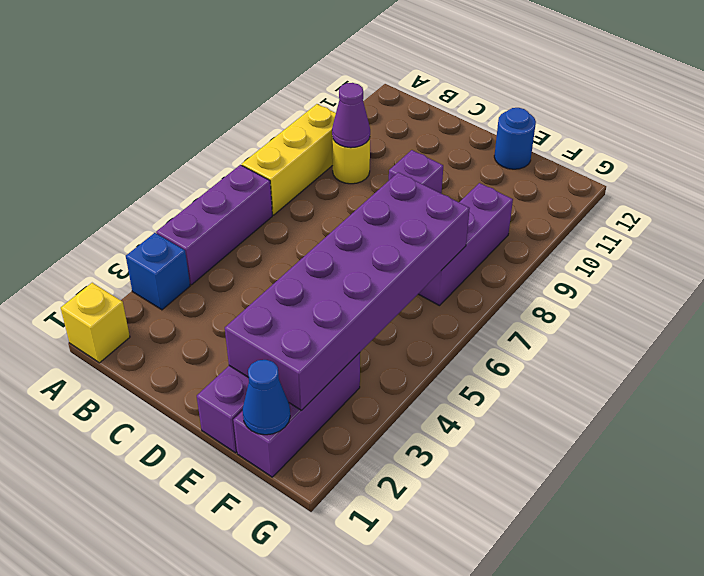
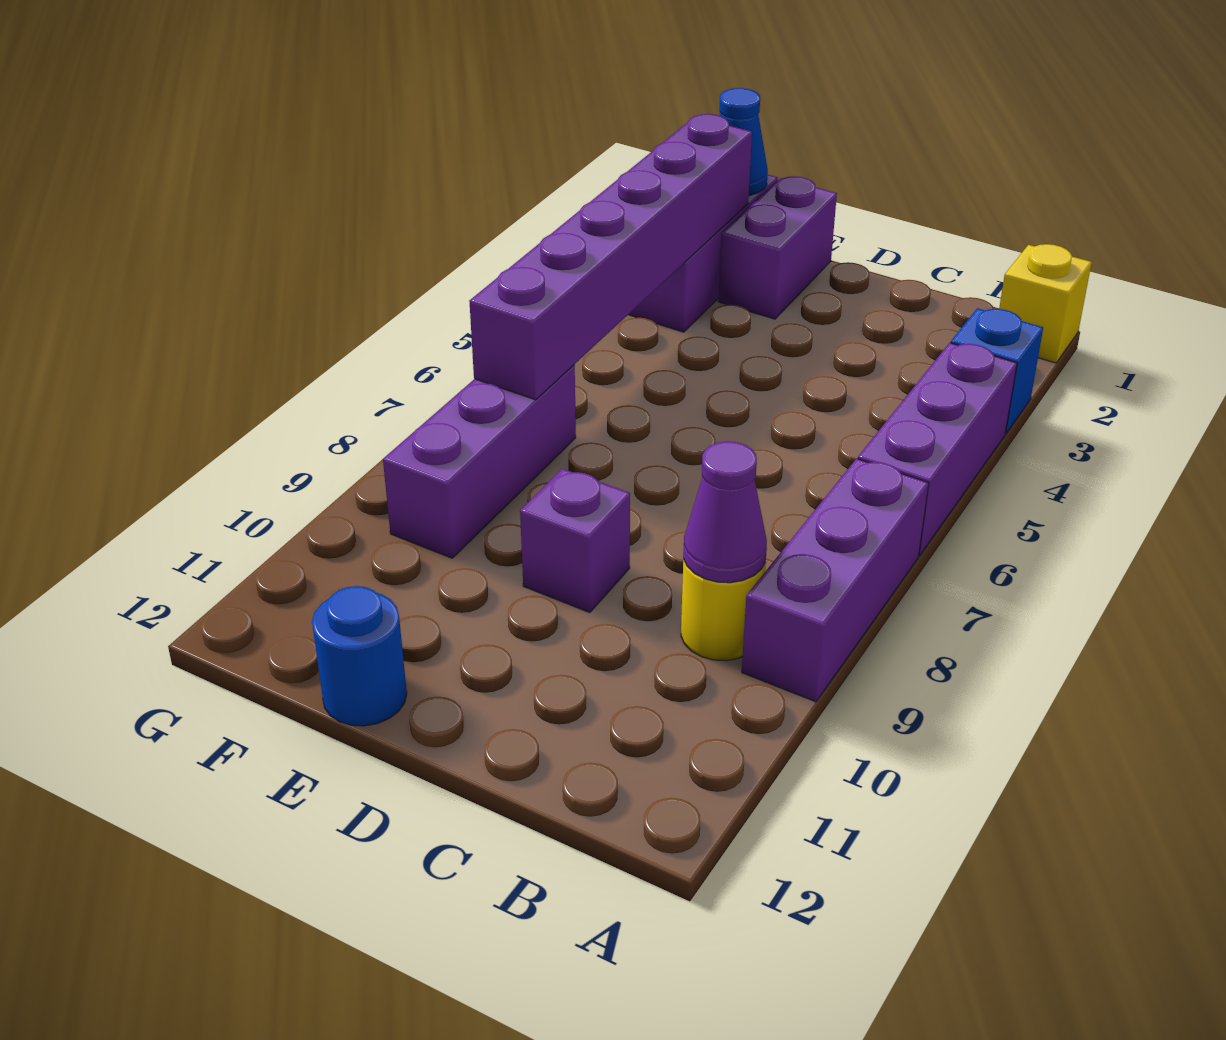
yellow brick A7:A9 level 1 -> purple brick A7:A9 level 1
purple brick E2:F7 level 2 -> purple brick F2:F7 level 2

